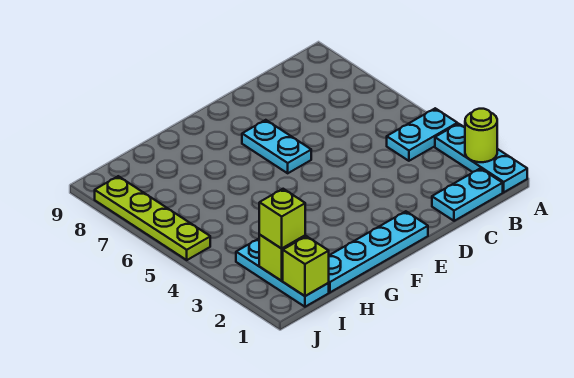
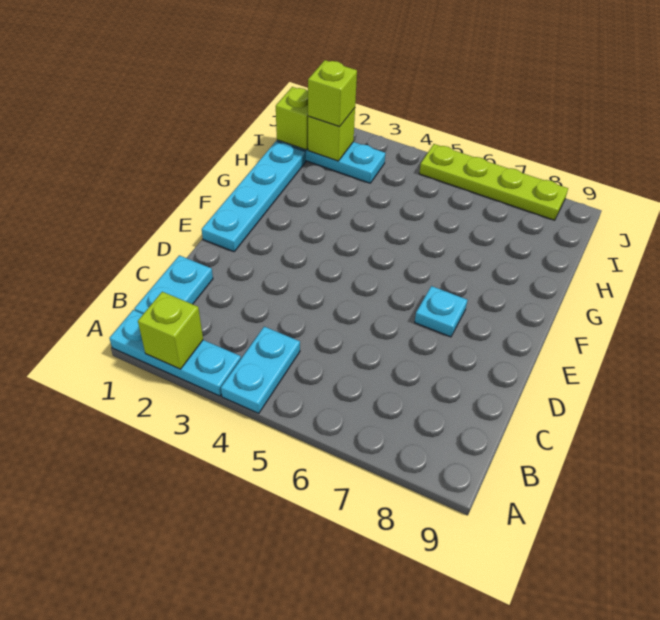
lime round brick A2 level 2 -> lime brick A2 level 2
cyan plate E6:E7 level 1 -> cyan plate E7 level 1

